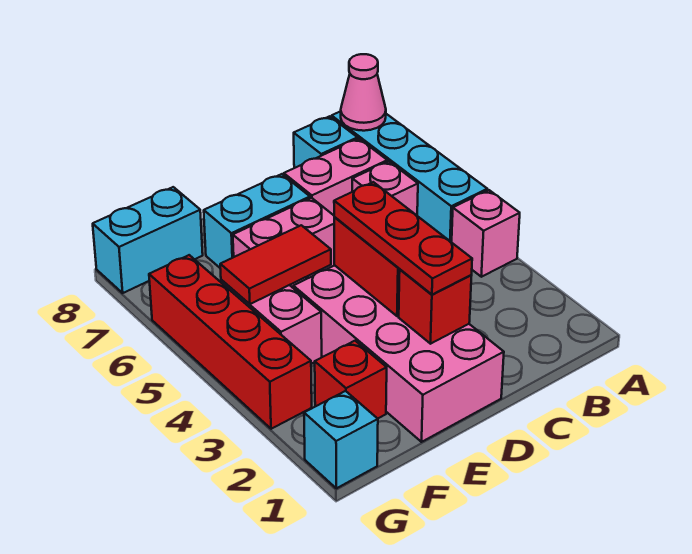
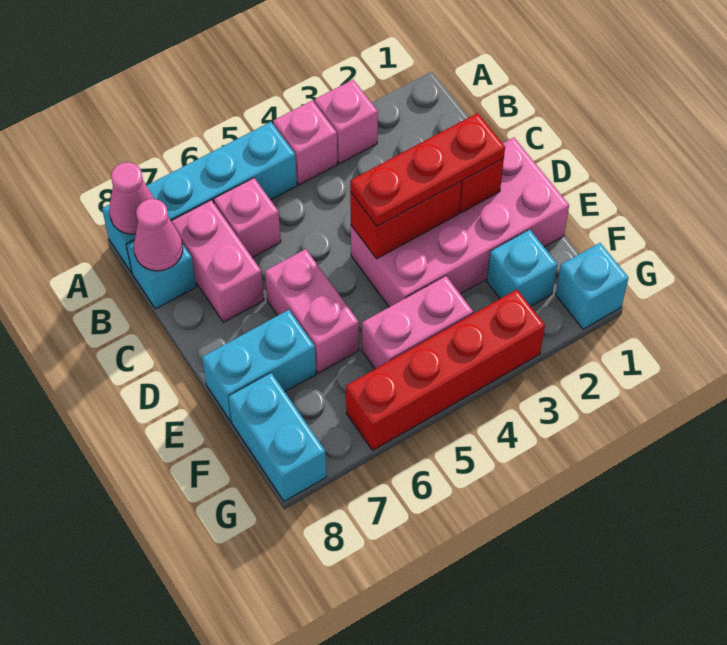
none -> pink brick A3 level 1
none -> pink cone B8 level 2
cyan brick D7:E7 level 1 -> cyan brick E7:E8 level 1
red tile E5:F5 level 2 -> none
red brick F2 level 1 -> cyan brick F2 level 1

